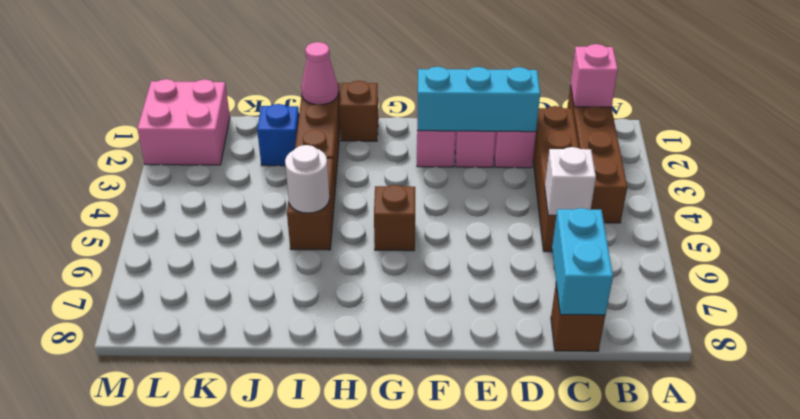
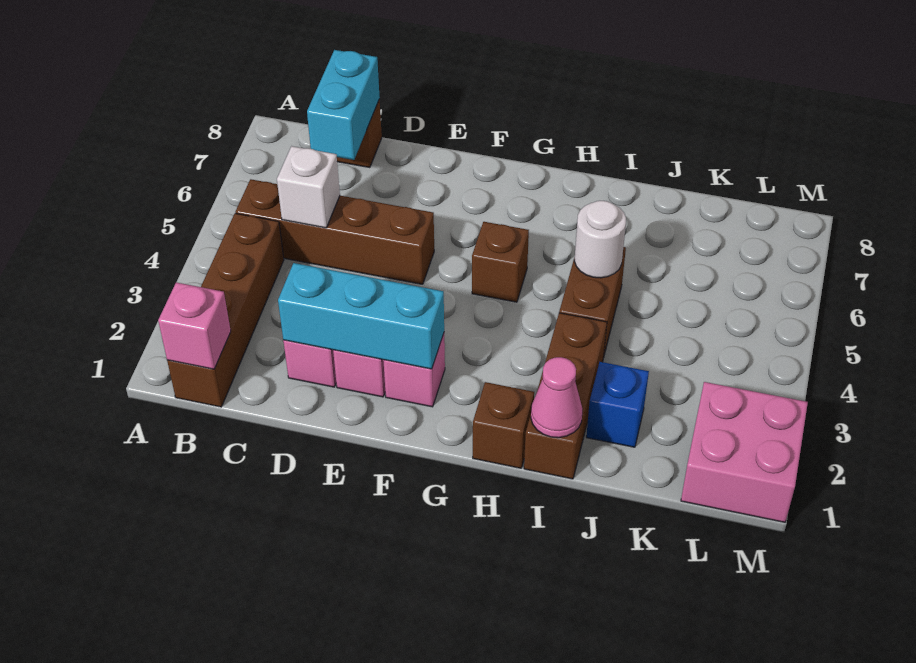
brown brick C2:C5 level 1 -> brown brick B5:E5 level 1

